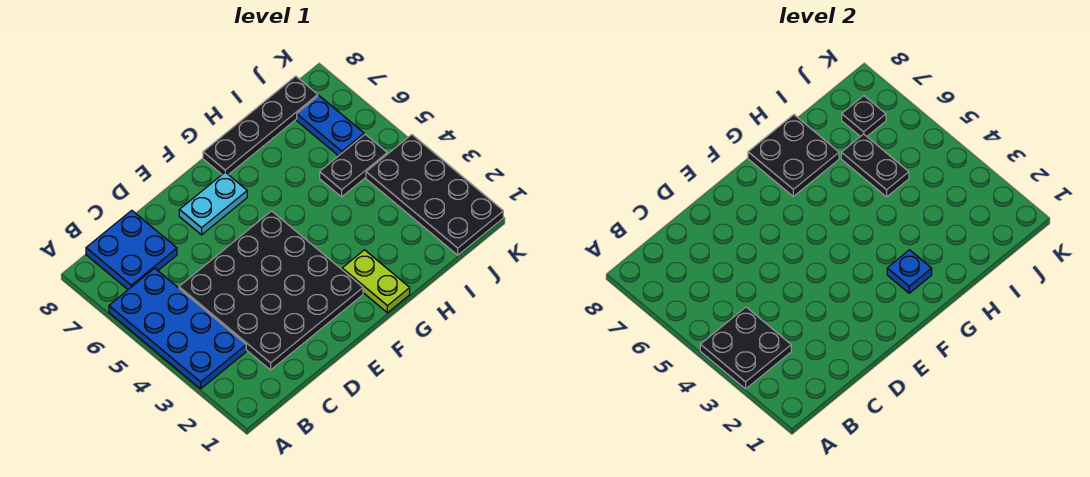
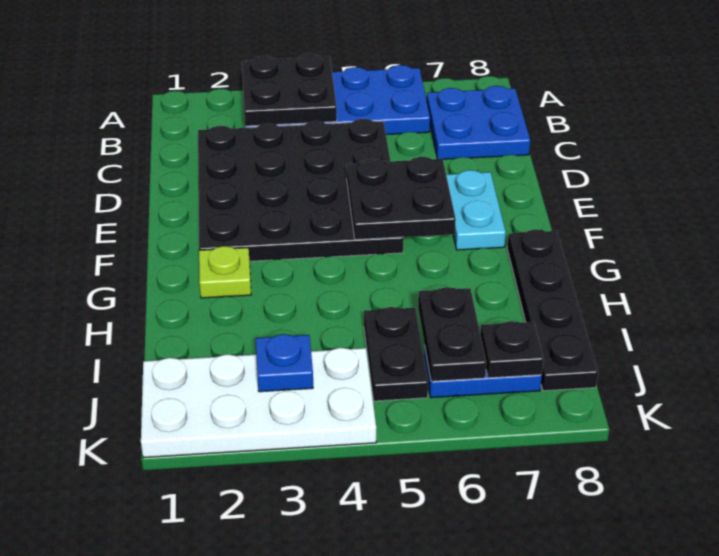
lime plate G1:G2 level 1 -> lime plate G2 level 1
blue plate G2 level 2 -> blue plate J3 level 2
black plate G7:H8 level 2 -> black plate E5:F6 level 2
black plate I5:I6 level 2 -> black plate I6:J6 level 2
black plate J1:K4 level 1 -> white plate J1:K4 level 1

